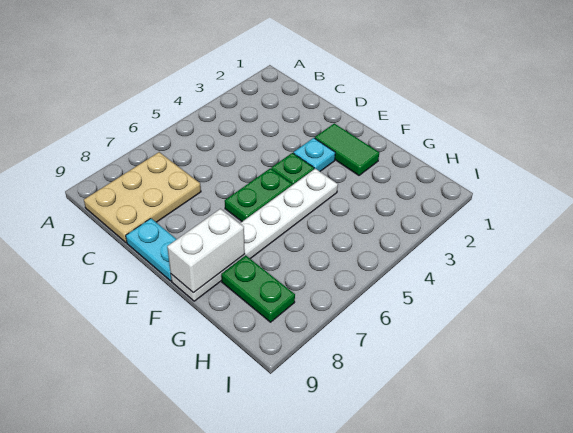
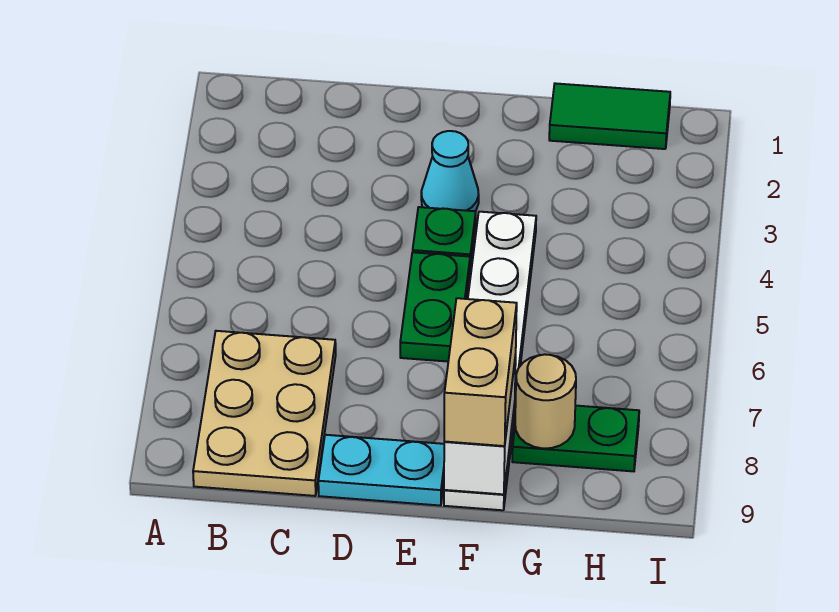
green tile E2:F2 level 1 -> green tile G1:H1 level 1
cyan plate E3 level 1 -> cyan cone E3 level 1
none -> tan brick F8:F9 level 3
none -> tan round brick G8 level 2

